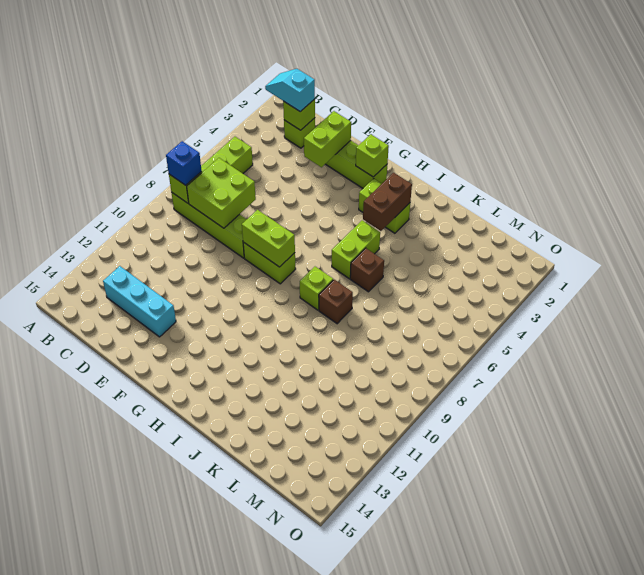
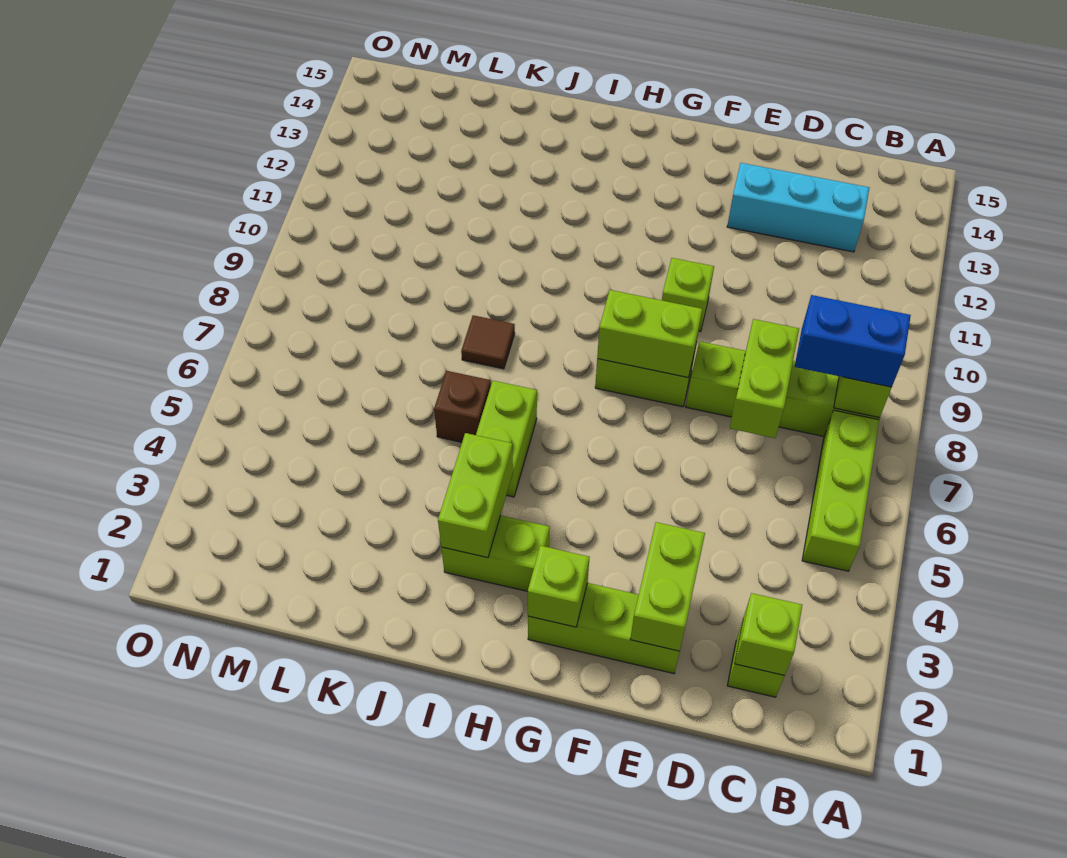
cyan slope B2:C2 level 3 top C -> none
blue brick B8 level 3 -> blue brick B8:C8 level 3
lime brick C7:D8 level 2 -> lime brick D7:D8 level 2
brown brick I3:I4 level 2 -> lime brick I3:I4 level 2
lime brick I8 level 1 -> lime brick F10 level 1
brown brick J8 level 1 -> brown tile J8 level 1

